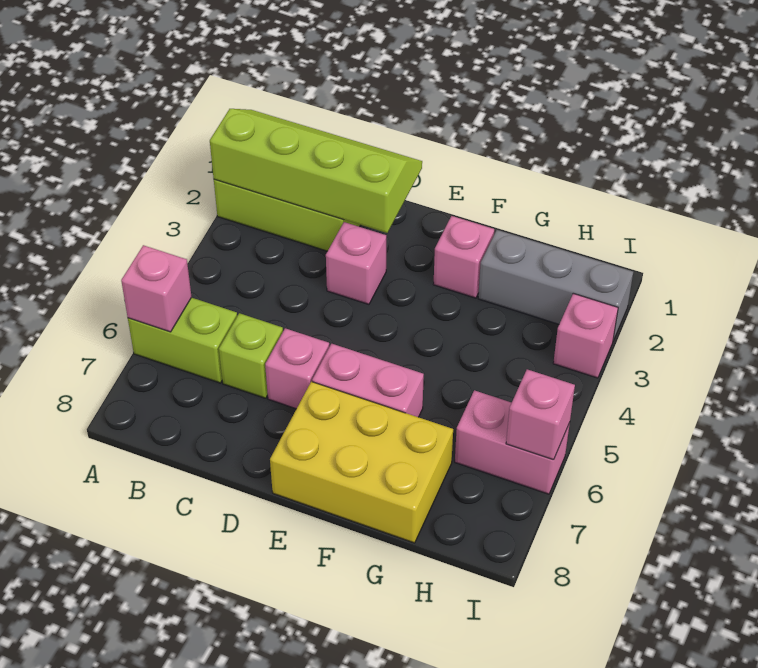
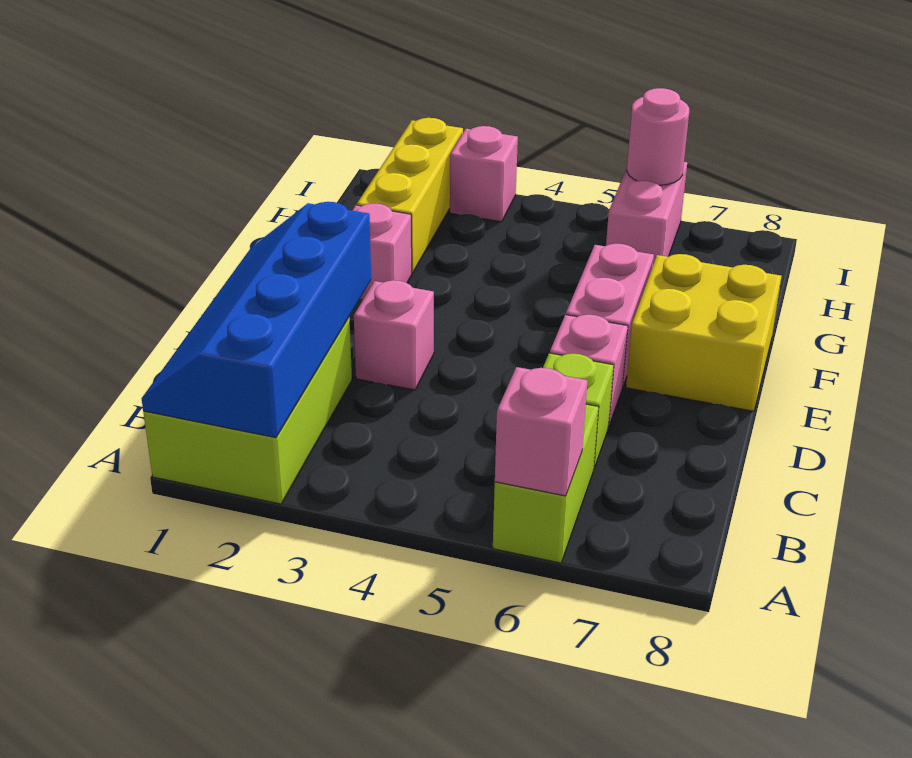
lime slope A1:D2 level 2 top 2 -> blue slope A1:D2 level 2 top 2
yellow brick E7:G8 level 1 -> yellow brick E7:F8 level 1
grey brick G2:I2 level 1 -> yellow brick G2:I2 level 1
pink brick I6 level 2 -> pink round brick I6 level 2

